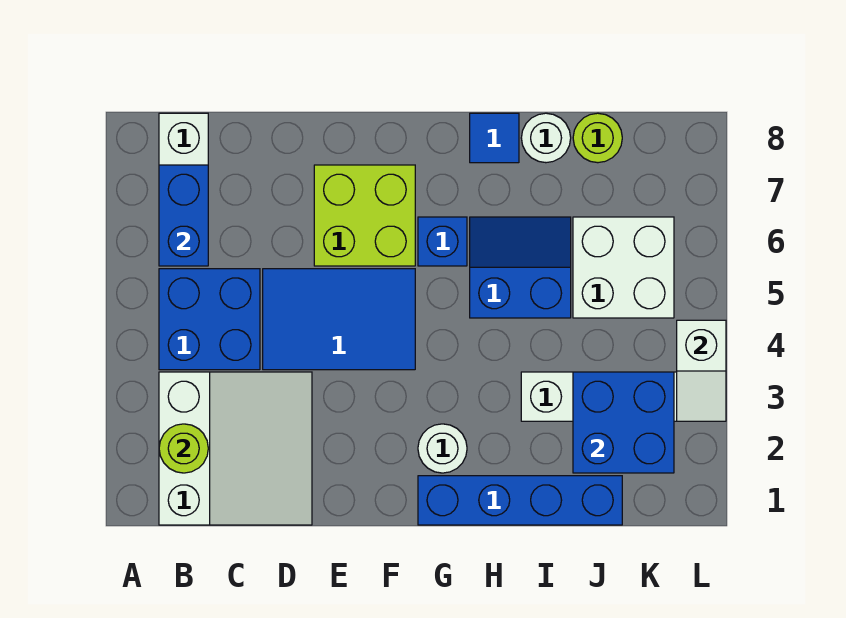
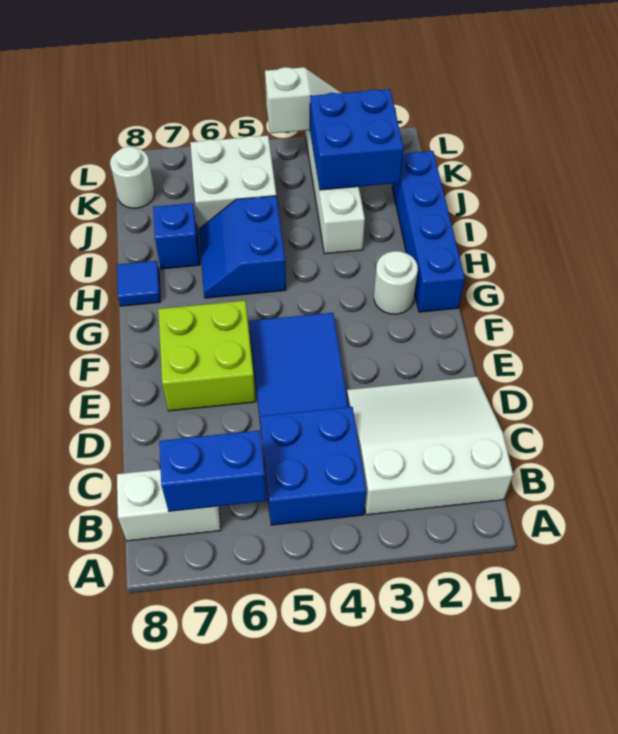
lime round brick B2 level 2 -> none
blue brick G6 level 1 -> blue brick I7 level 1
white round brick I8 level 1 -> white round brick K8 level 1
lime round brick J8 level 1 -> none

